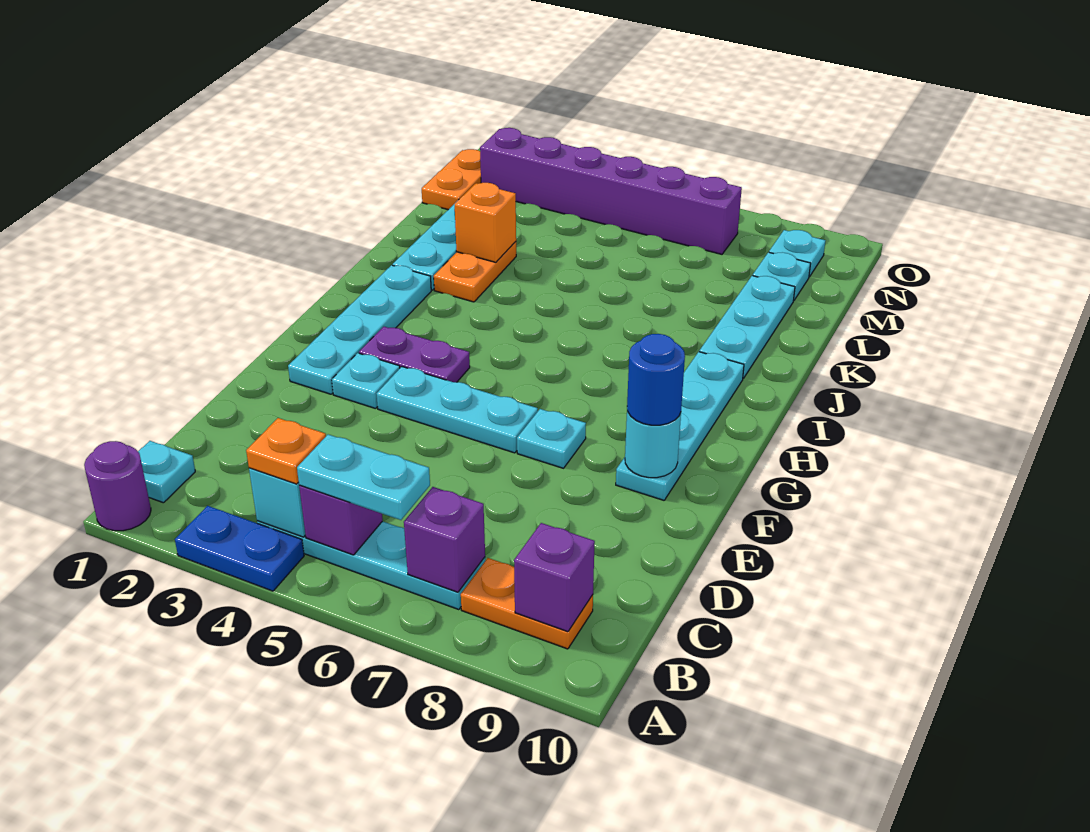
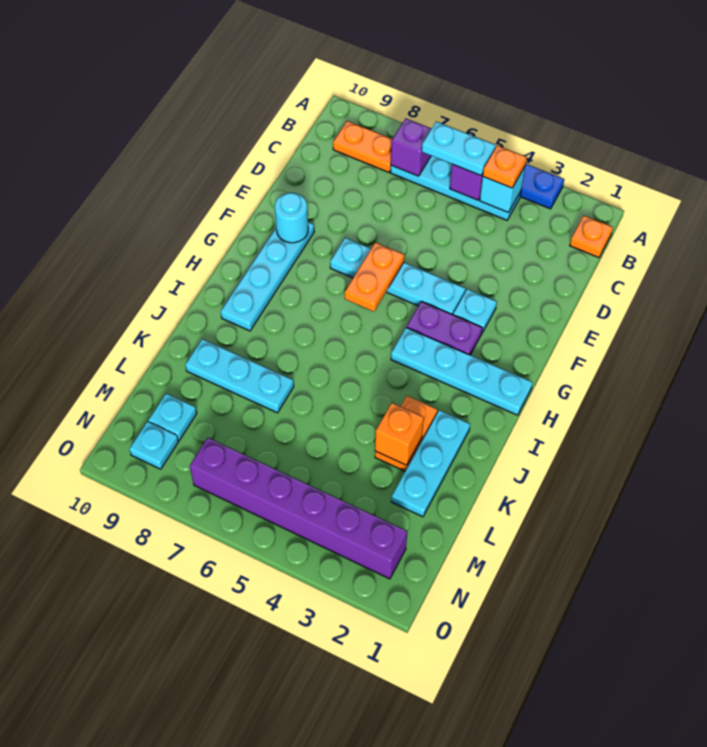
purple round brick A1 level 1 -> none
cyan plate B1 level 1 -> orange plate B1 level 1
purple brick B9 level 2 -> none
cyan plate F2:I2 level 1 -> cyan plate H1:H4 level 1
blue round brick F9 level 3 -> none
cyan plate J9:L9 level 1 -> cyan plate K7:K9 level 1
orange plate M1:N1 level 1 -> orange plate F6:G6 level 2

